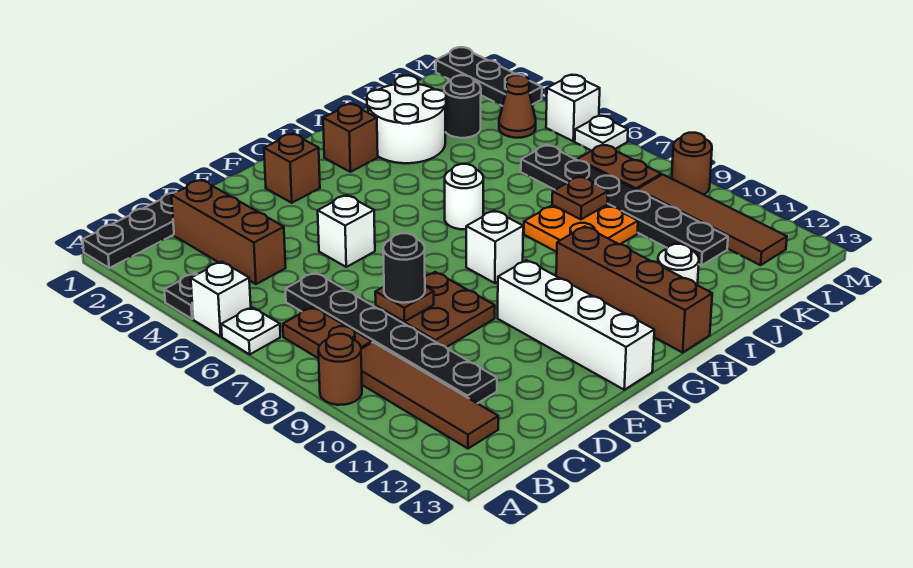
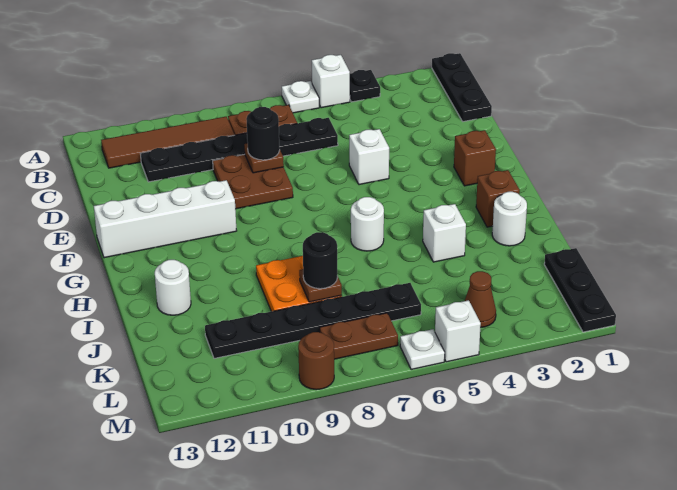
brown round brick A9 level 1 -> none
brown brick C2:C4 level 1 -> none
white brick G8 level 1 -> white brick I4 level 1
brown brick H10:H13 level 1 -> none
white round brick I2:J3 level 1 -> white round brick I2 level 1
black round brick K3 level 1 -> black round brick J8 level 3
brown tile L9:L12 level 1 -> none
black plate M1:M3 level 1 -> black plate K1:M1 level 1

